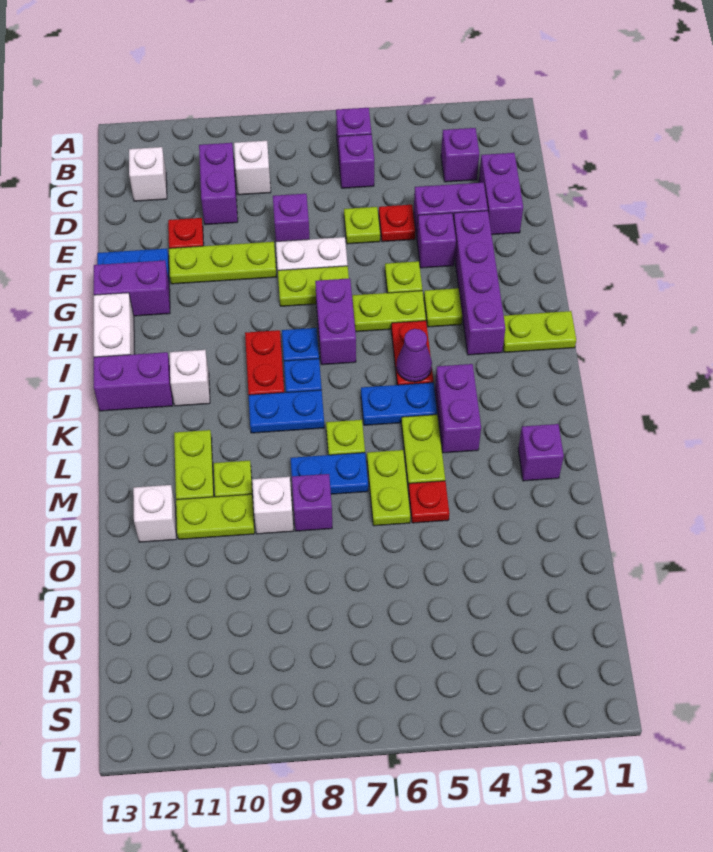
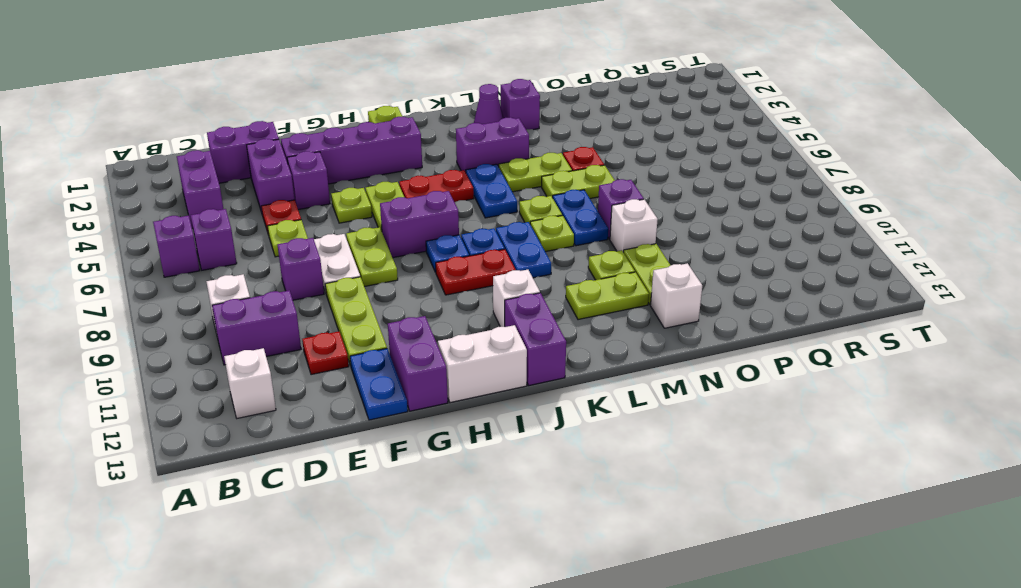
purple brick C3 level 1 -> purple brick C3:C4 level 1
lime plate H4 level 1 -> lime plate L8 level 1
purple cone J5 level 2 -> purple cone L2 level 1

